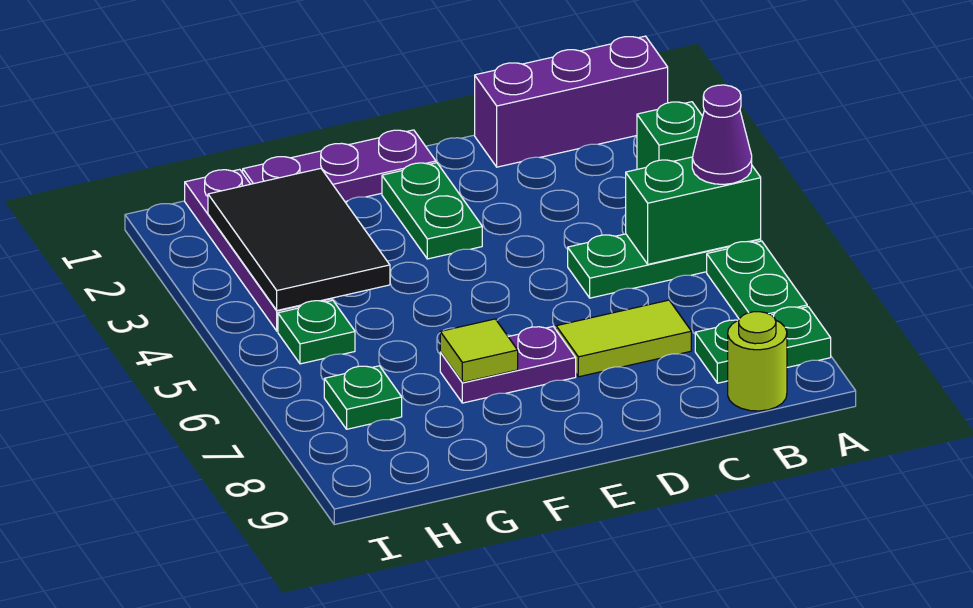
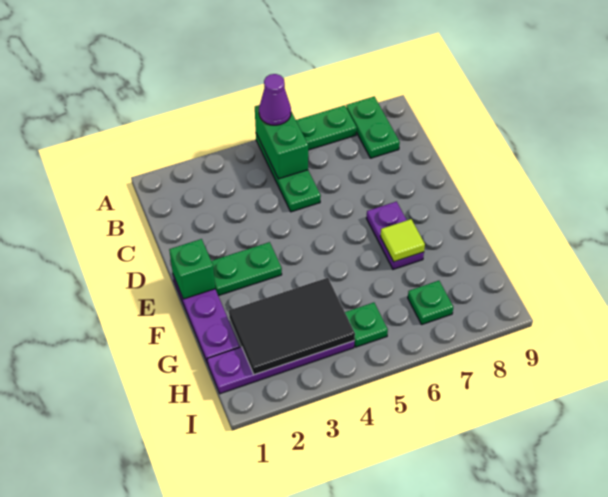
purple brick A1:C1 level 1 -> none
green brick A3 level 1 -> green brick E1 level 2
lime round brick B9 level 1 -> none
lime tile C7:D7 level 1 -> none

